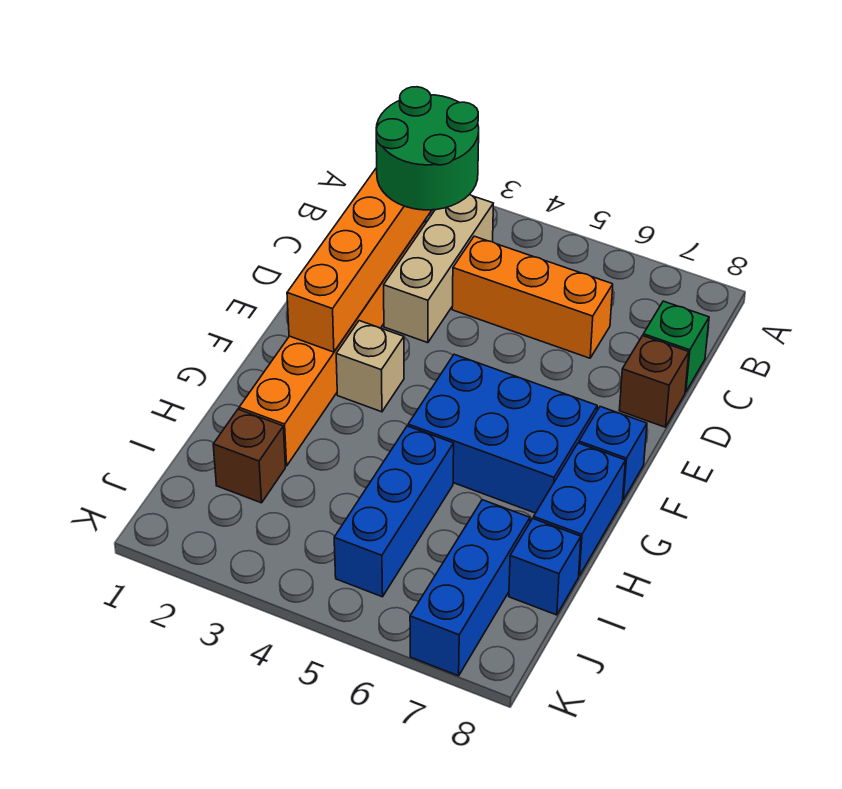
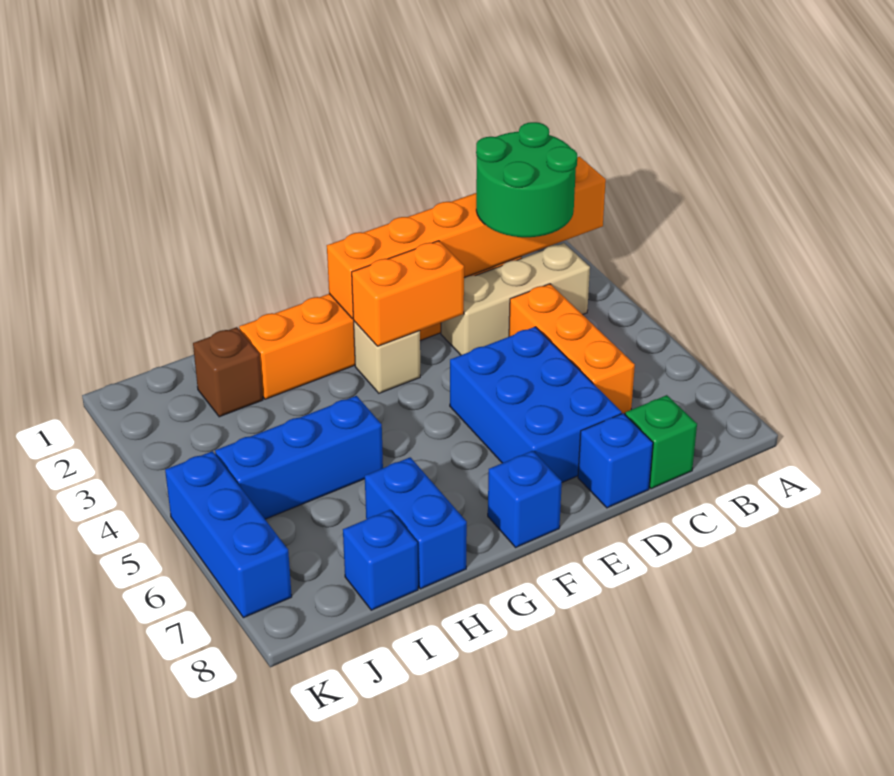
brown brick D8 level 1 -> blue brick D8 level 1
none -> orange brick E3:F3 level 2
blue brick F5:G7 level 1 -> blue brick D5:E7 level 1
blue brick G8:H8 level 1 -> blue brick H7:H8 level 1
blue brick I7:K7 level 1 -> blue brick K5:K7 level 1

